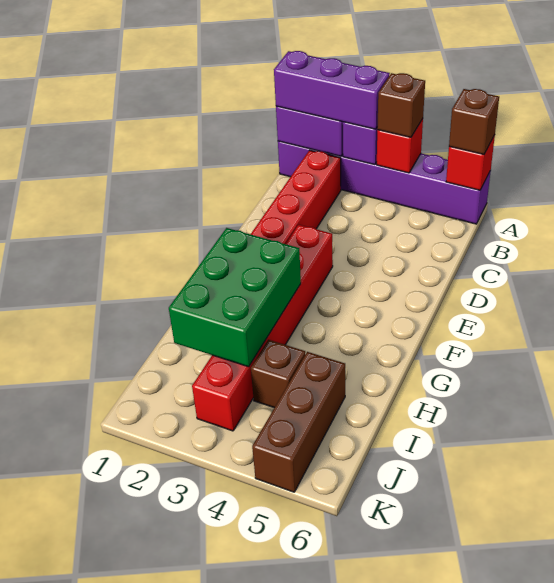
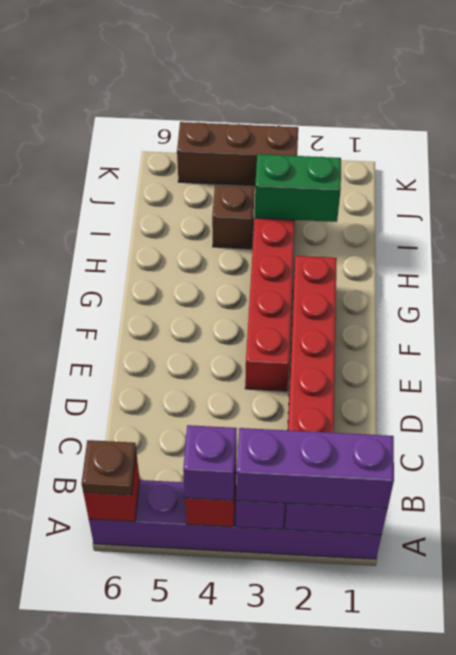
brown brick A4 level 3 -> purple brick A4 level 3
brown brick A6 level 3 -> brown plate A6 level 3
green brick G2:I3 level 2 -> green brick I2:I3 level 2
brown brick I5:K5 level 1 -> brown brick K3:K5 level 1

